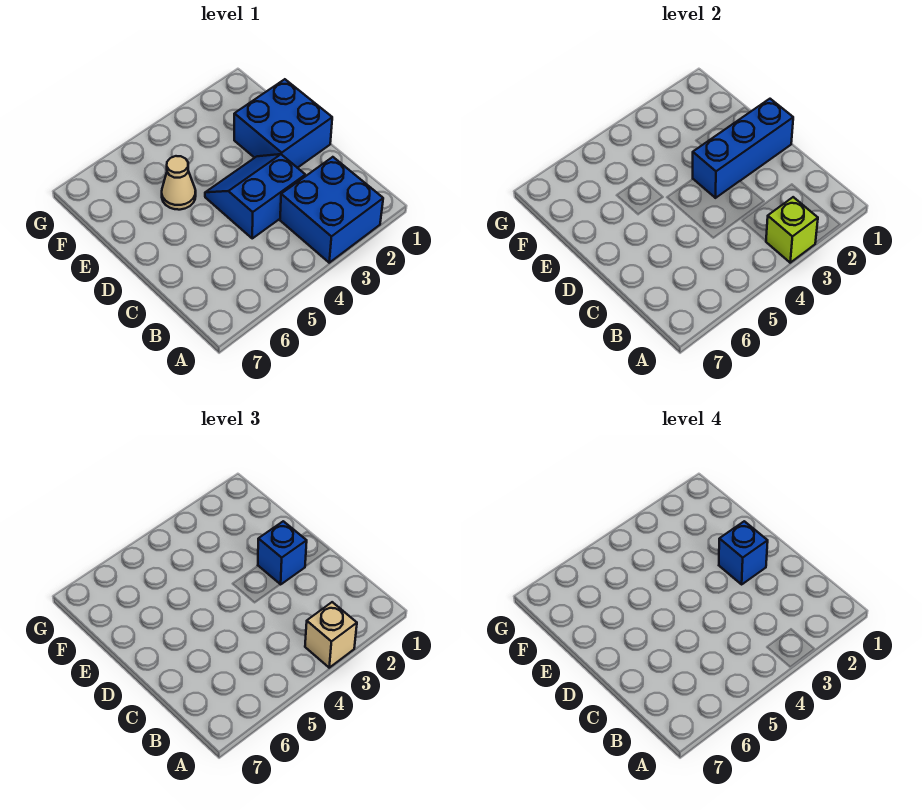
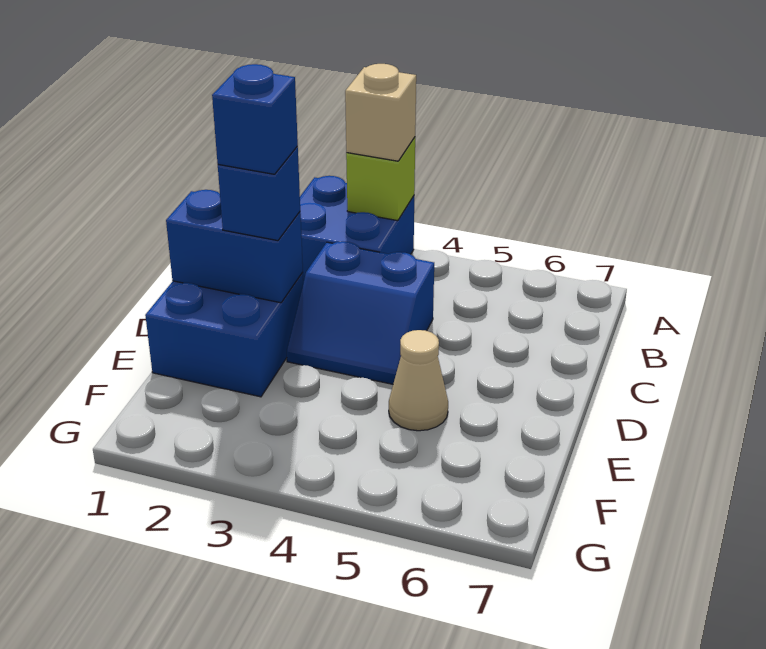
blue brick D1:D3 level 2 -> blue brick D1:D2 level 2

